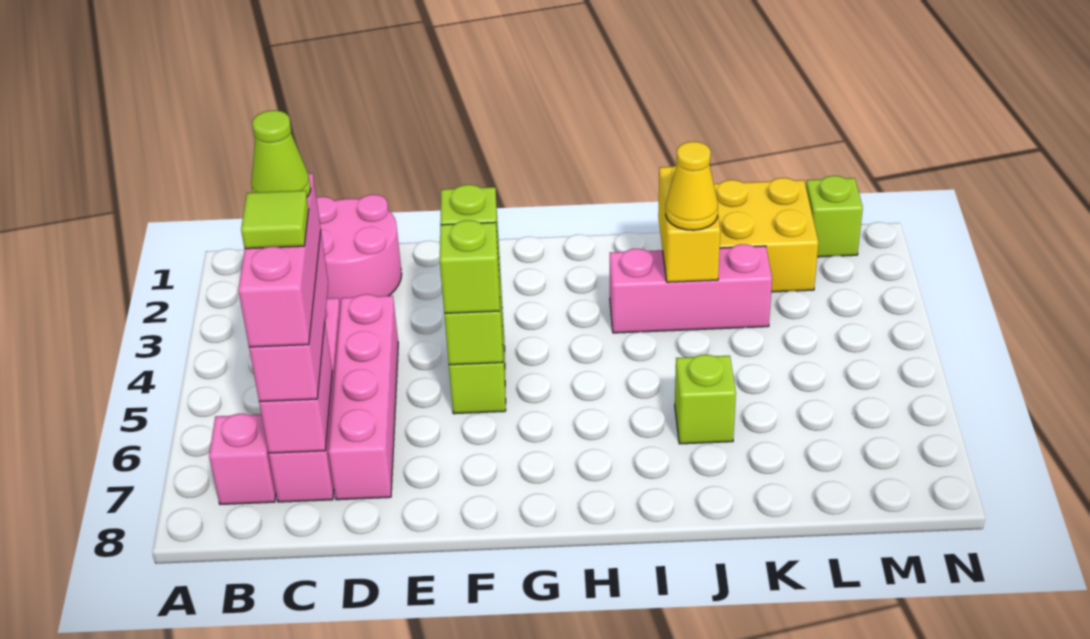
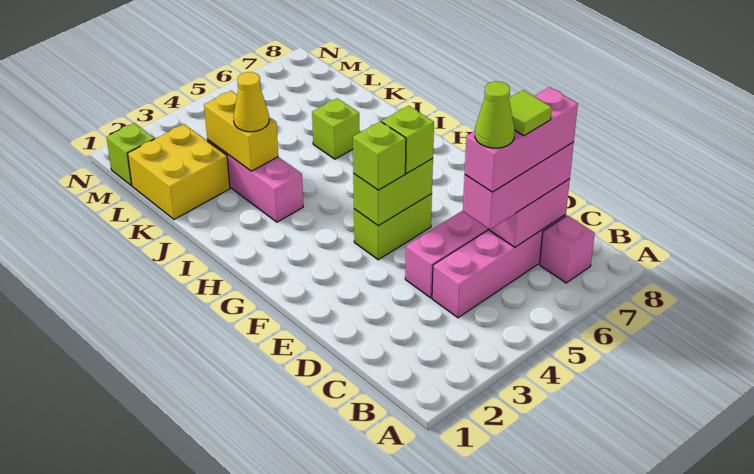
pink round brick C1:D2 level 1 -> none
yellow brick J2:J3 level 2 -> yellow brick J3:K3 level 2

